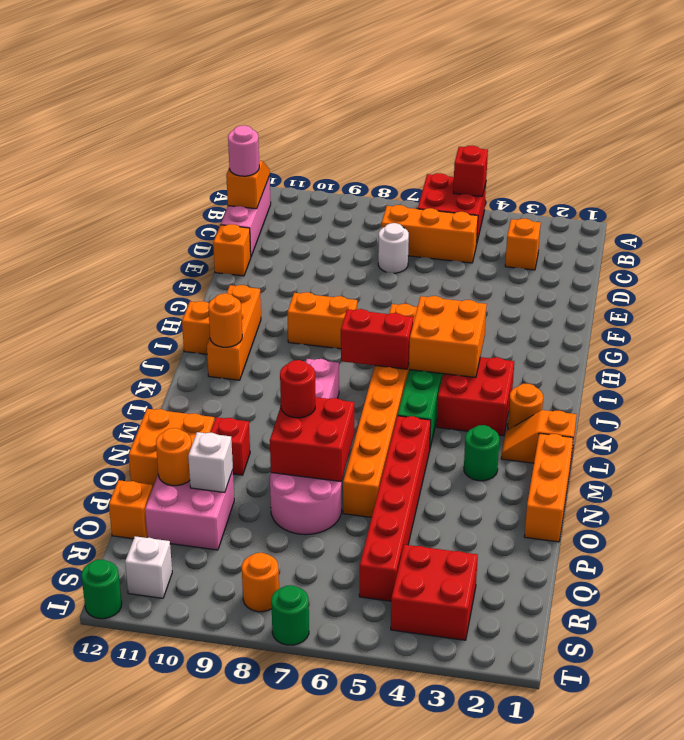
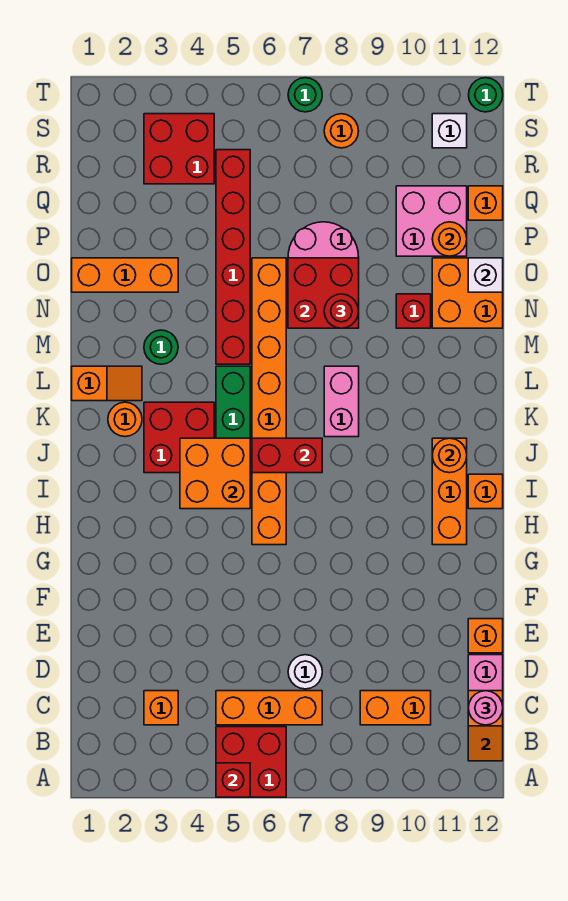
orange brick H8:H9 level 1 -> orange brick C9:C10 level 1
orange brick M1:O1 level 1 -> orange brick O1:O3 level 1
white brick P10 level 2 -> white brick O12 level 2

